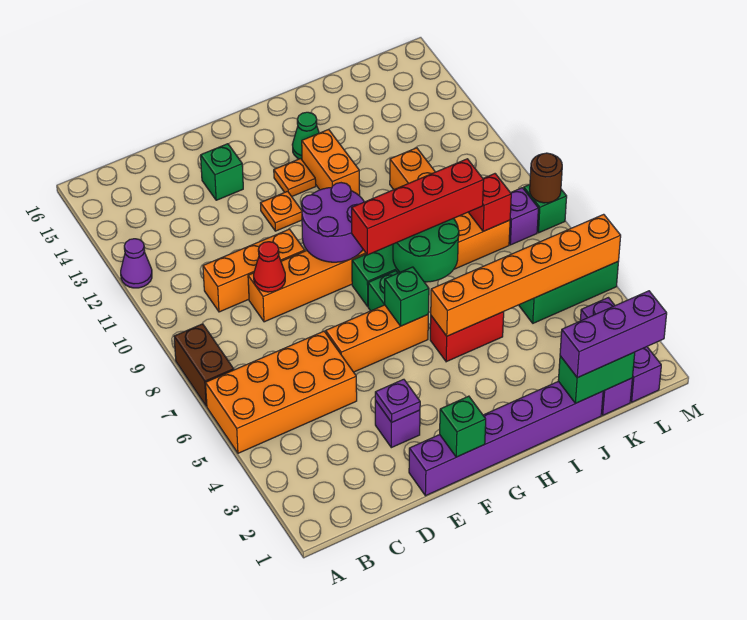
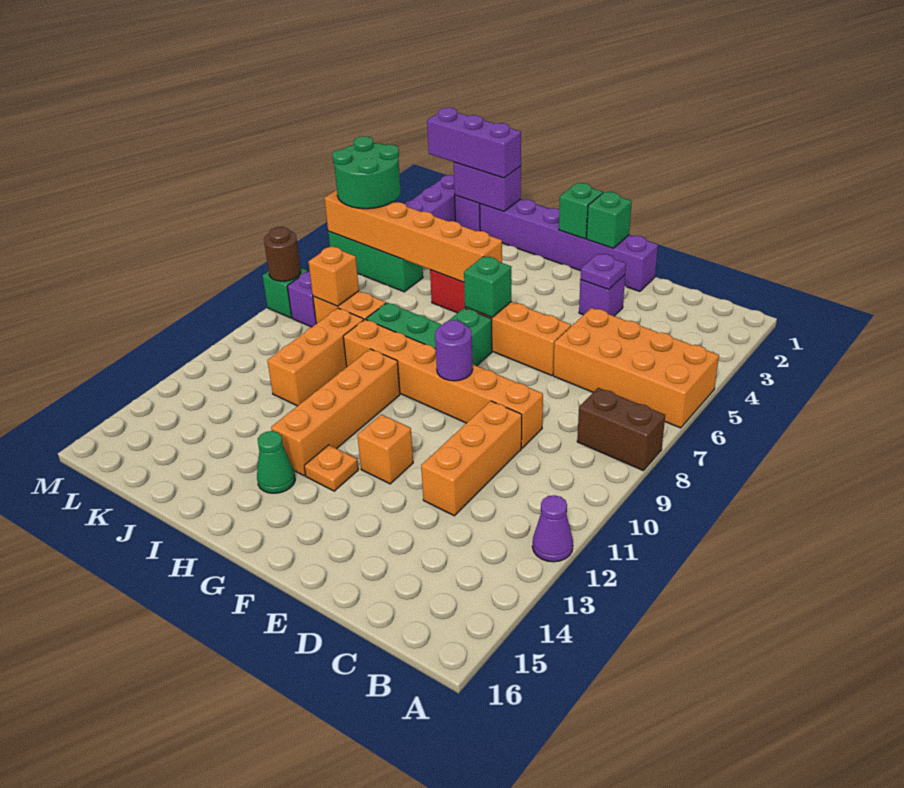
brown brick A7:A8 level 1 -> brown brick A8:B8 level 1
orange brick C10:E10 level 1 -> orange brick D10:D12 level 1
red cone D9 level 2 -> none
green brick E14 level 1 -> green brick G1 level 2
purple round brick F9:G10 level 2 -> purple round brick F9 level 2
orange plate F12 level 1 -> orange brick F12 level 1
red brick G8:J8 level 3 -> none
green round brick H7:I8 level 2 -> green round brick L4:M5 level 3
orange brick H12:H13 level 1 -> orange brick H10:H13 level 1
green brick J1:K1 level 2 -> purple brick J1:K1 level 2
red brick K8 level 2 -> orange brick K8 level 2

